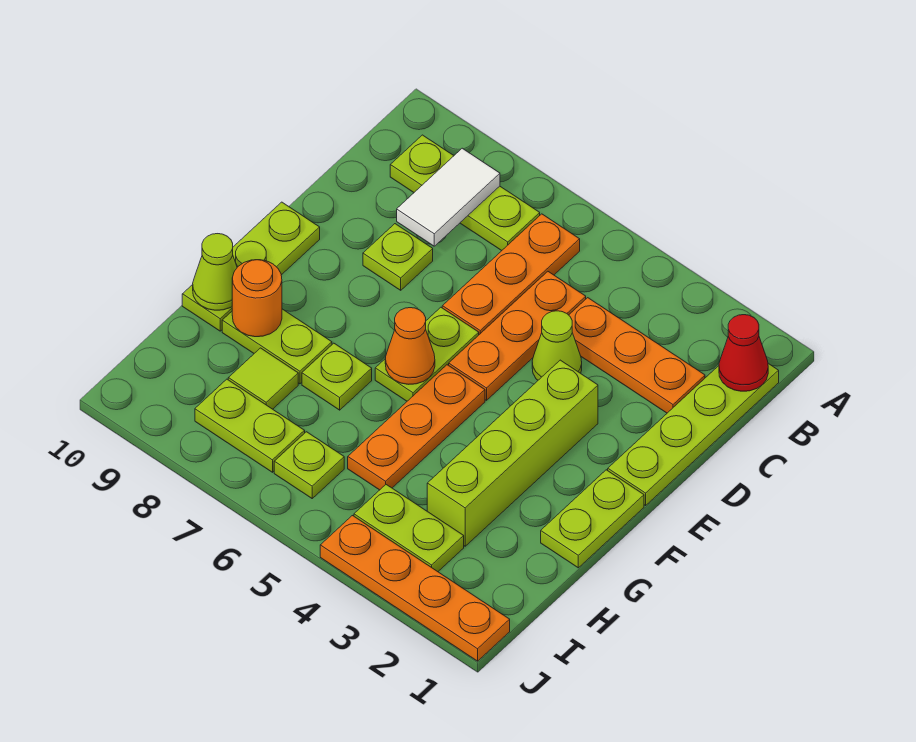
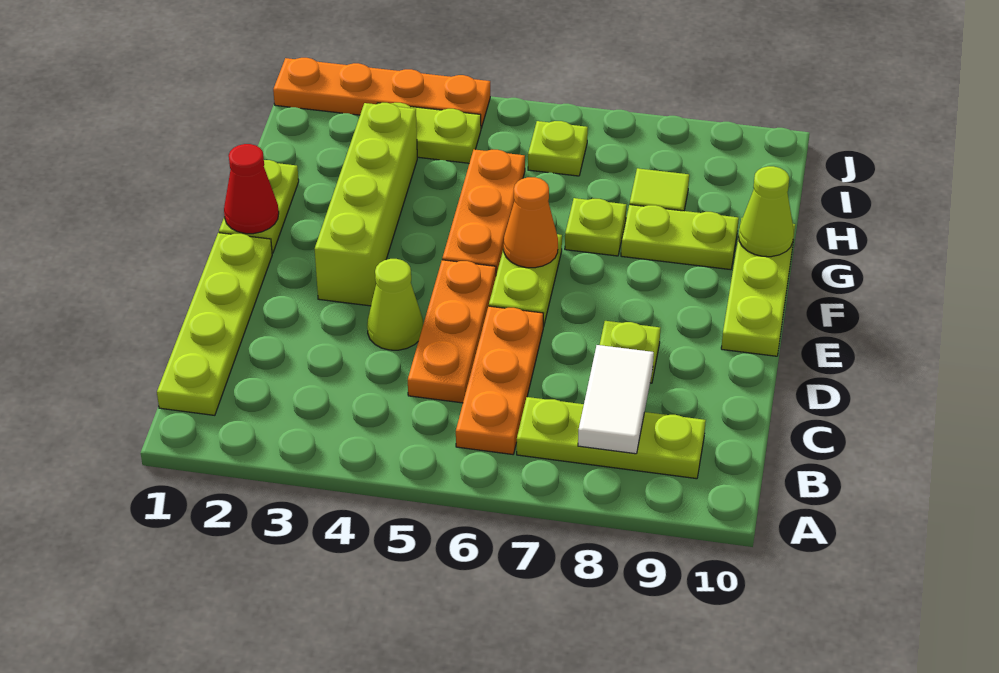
red cone B1 level 2 -> red cone F1 level 2
orange plate C2:C4 level 1 -> none
orange round brick G9 level 2 -> none
lime plate I7:I8 level 1 -> none

